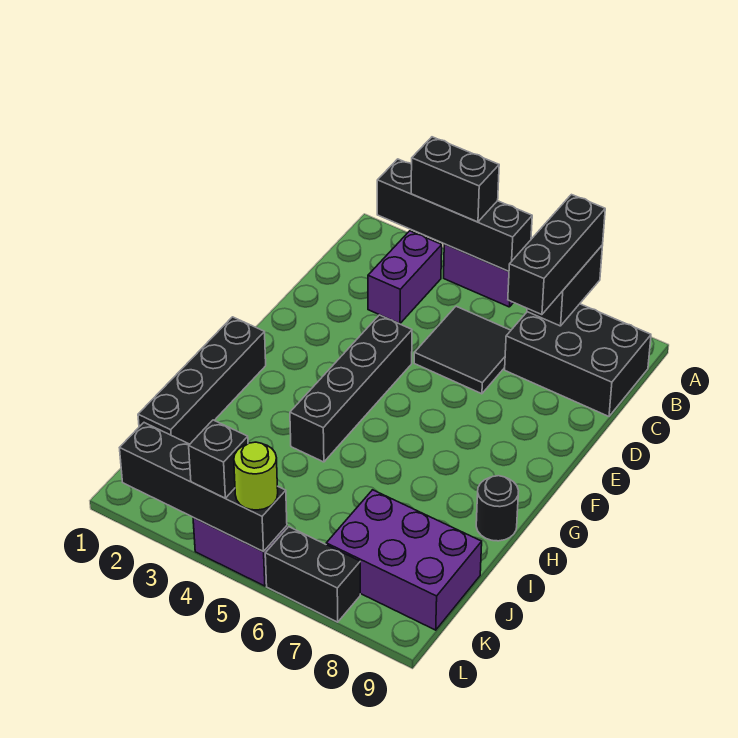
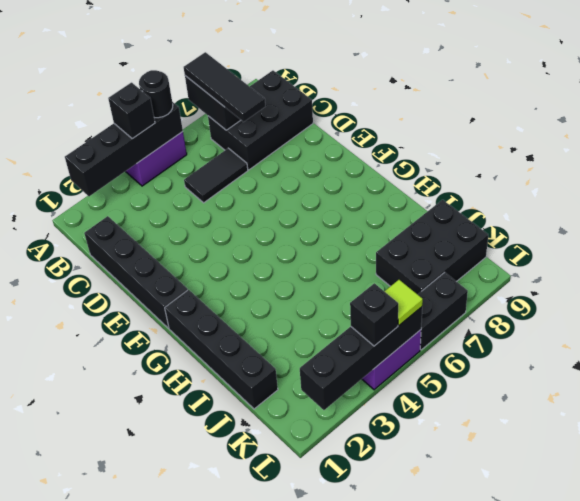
black brick A3:A4 level 3 -> black brick A4 level 3
black brick A7:C7 level 3 -> black tile A7:C7 level 3
purple brick B3:C3 level 1 -> none
black tile C5:D6 level 1 -> black tile C5:C6 level 1
black brick E4:H4 level 1 -> black brick C1:F1 level 1
black round brick H9 level 1 -> black round brick A5 level 3
purple brick J7:K9 level 1 -> black brick J7:K9 level 1
lime round brick L5 level 3 -> lime tile L5 level 3

